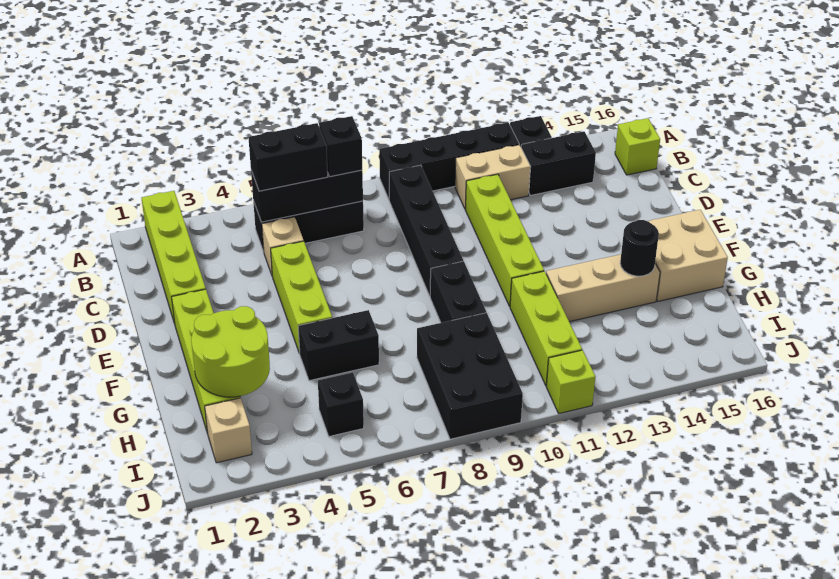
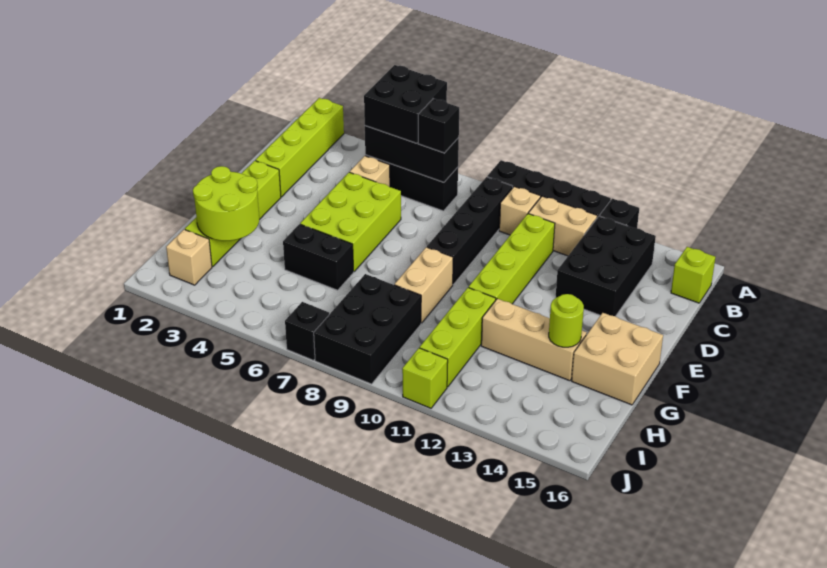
black brick B5:B6 level 3 -> black brick A5:B6 level 3
none -> tan brick B10 level 1
black brick B13:B14 level 1 -> black brick B13:D14 level 1
lime brick D5:F5 level 1 -> lime brick D5:F6 level 1
black brick F9:G9 level 1 -> tan brick F9:G9 level 1
black round brick G14 level 2 -> lime round brick G14 level 2
black brick I5 level 1 -> black brick J7 level 1

